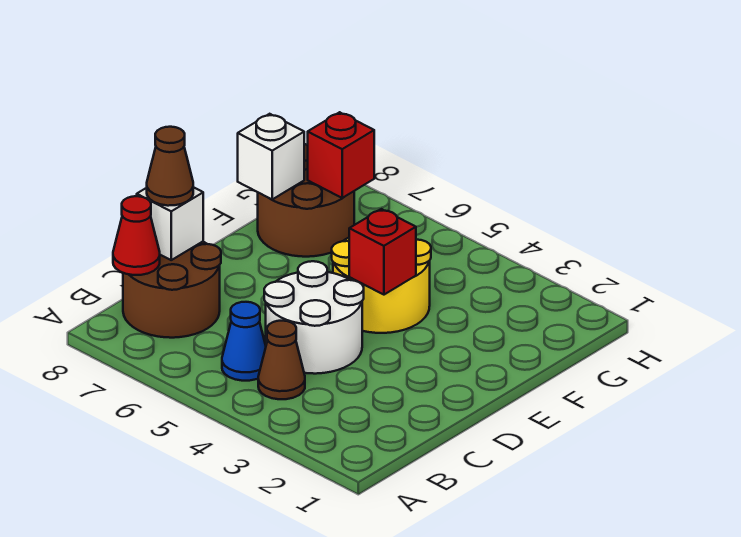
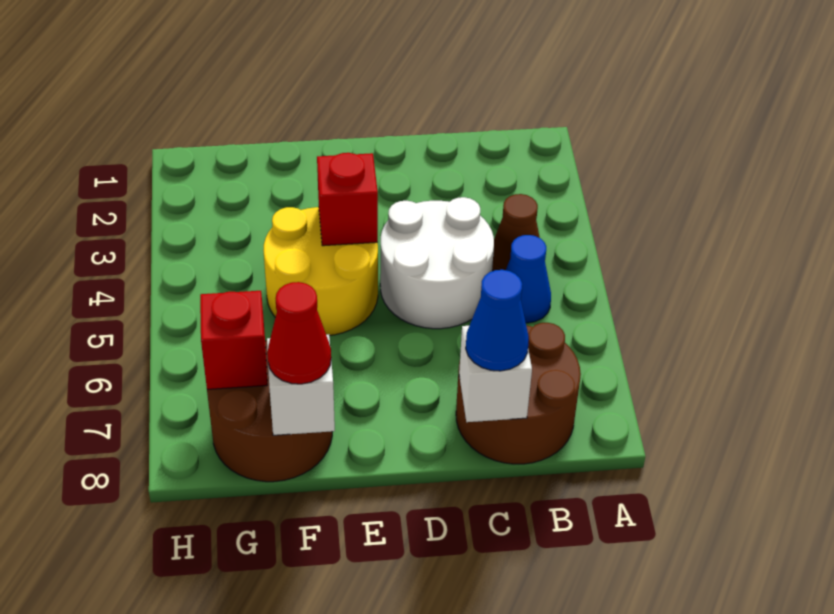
red cone B8 level 2 -> red cone F8 level 3
brown cone C8 level 3 -> blue cone C8 level 3

